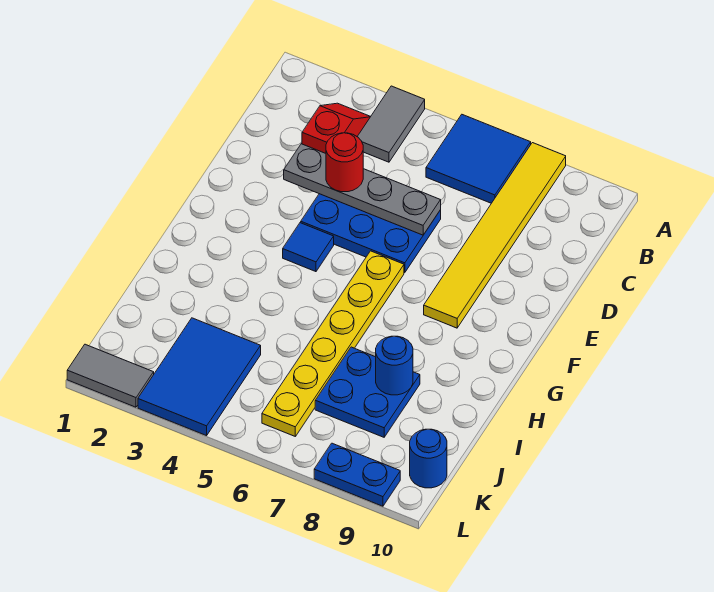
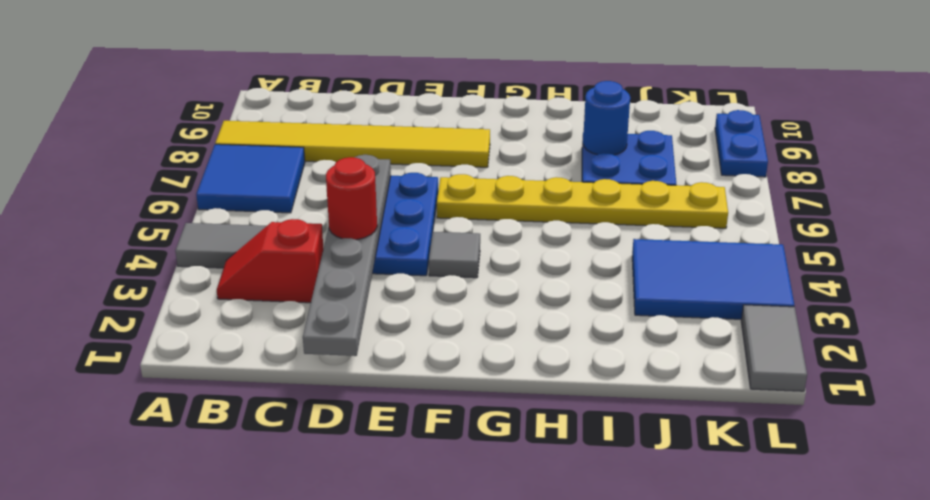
grey plate D3:D6 level 2 -> grey plate D1:D6 level 2
blue tile F4 level 1 -> grey tile F4 level 1
blue round brick K10 level 1 -> none

